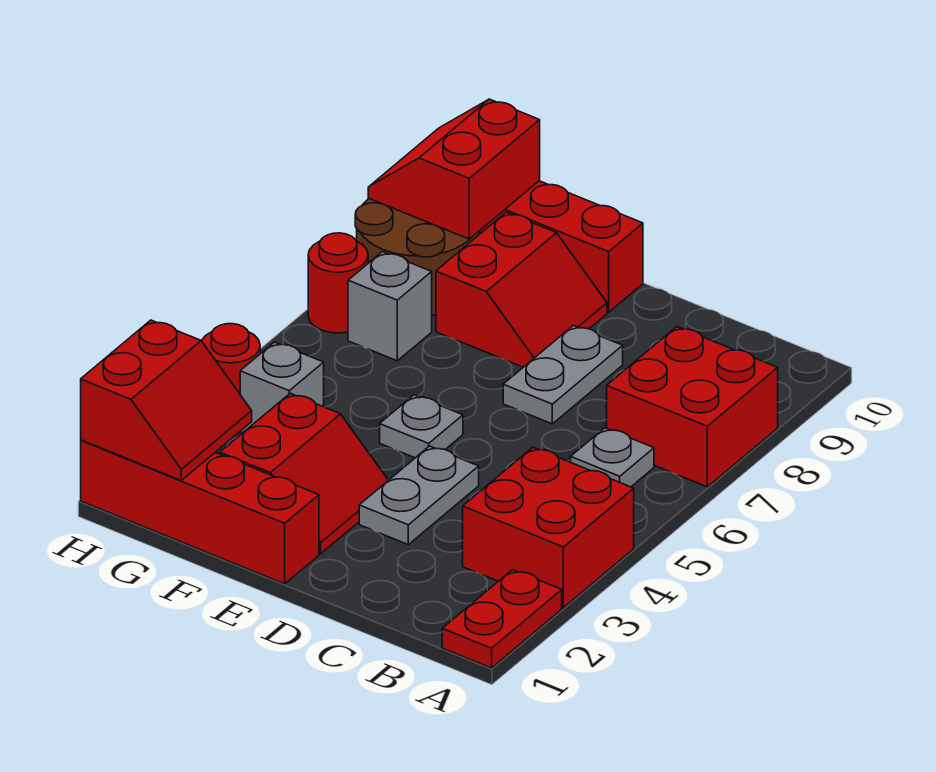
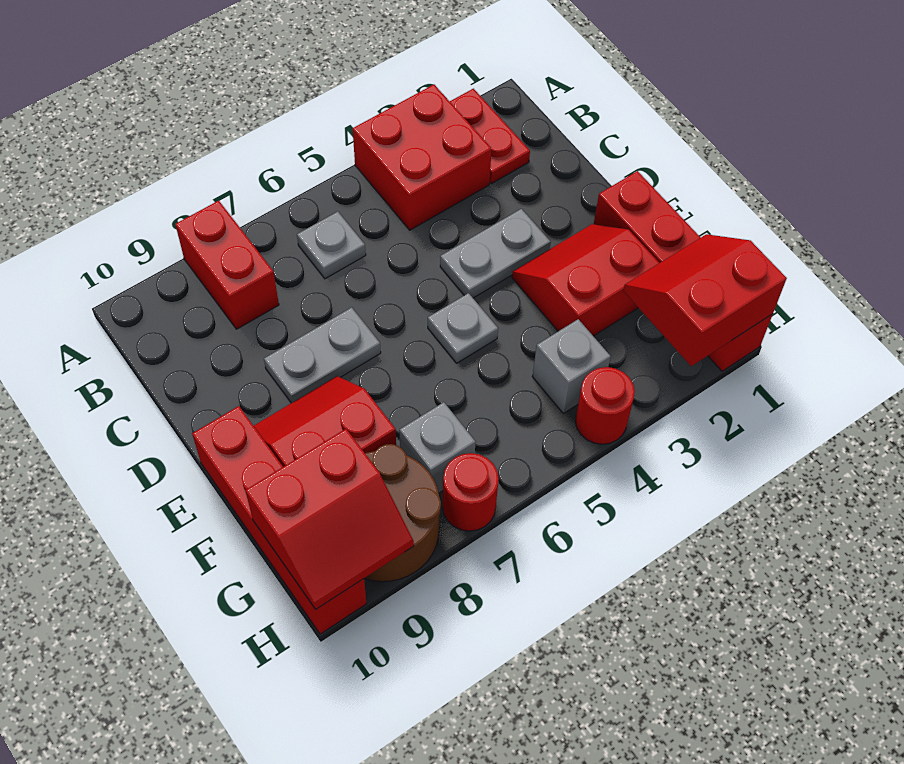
red plate A1:A2 level 1 -> red plate A2:B2 level 1
red brick A7:B8 level 1 -> red brick A8:B8 level 1

